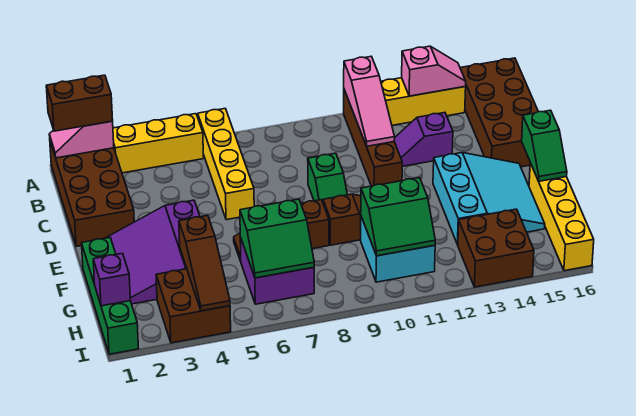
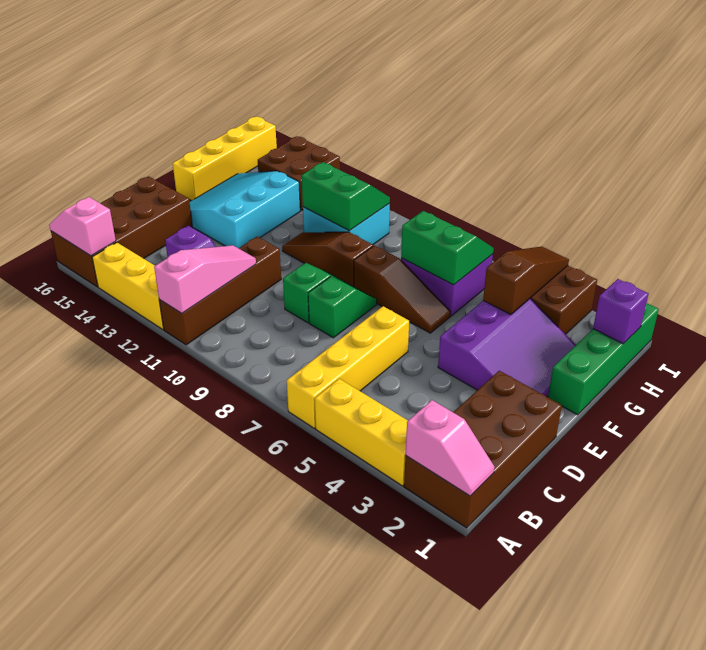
brown brick A1:A2 level 3 -> none
pink slope A13:A14 level 2 top 13 -> pink slope A15:A16 level 2 top 15
green slope E16:F16 level 2 top E -> green slope D8:E8 level 1 top D

